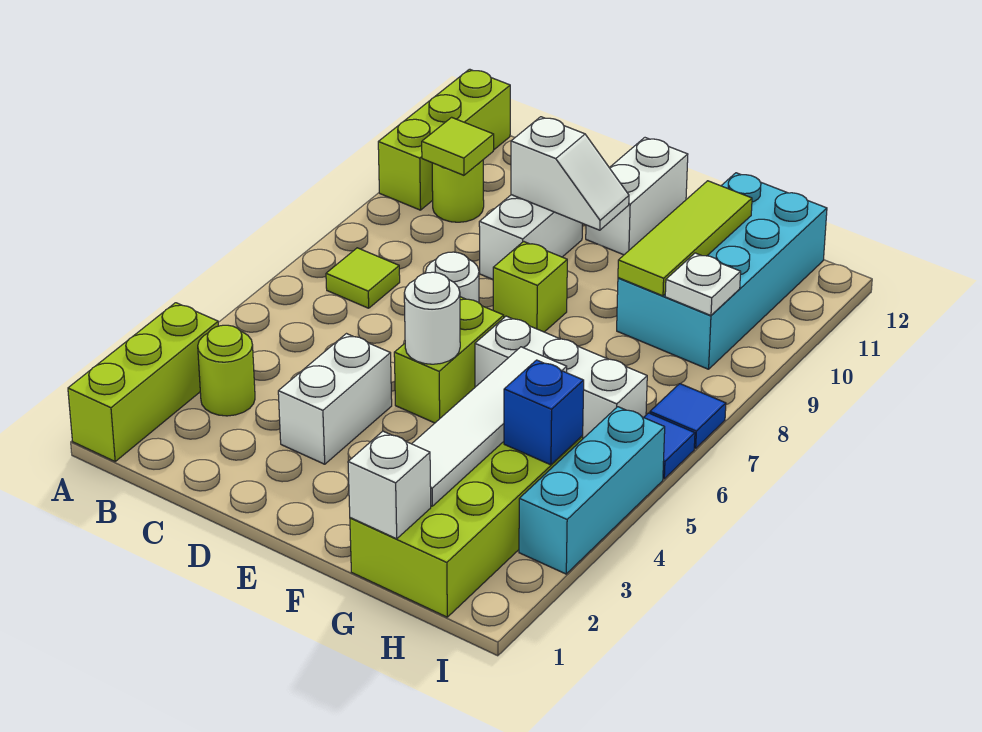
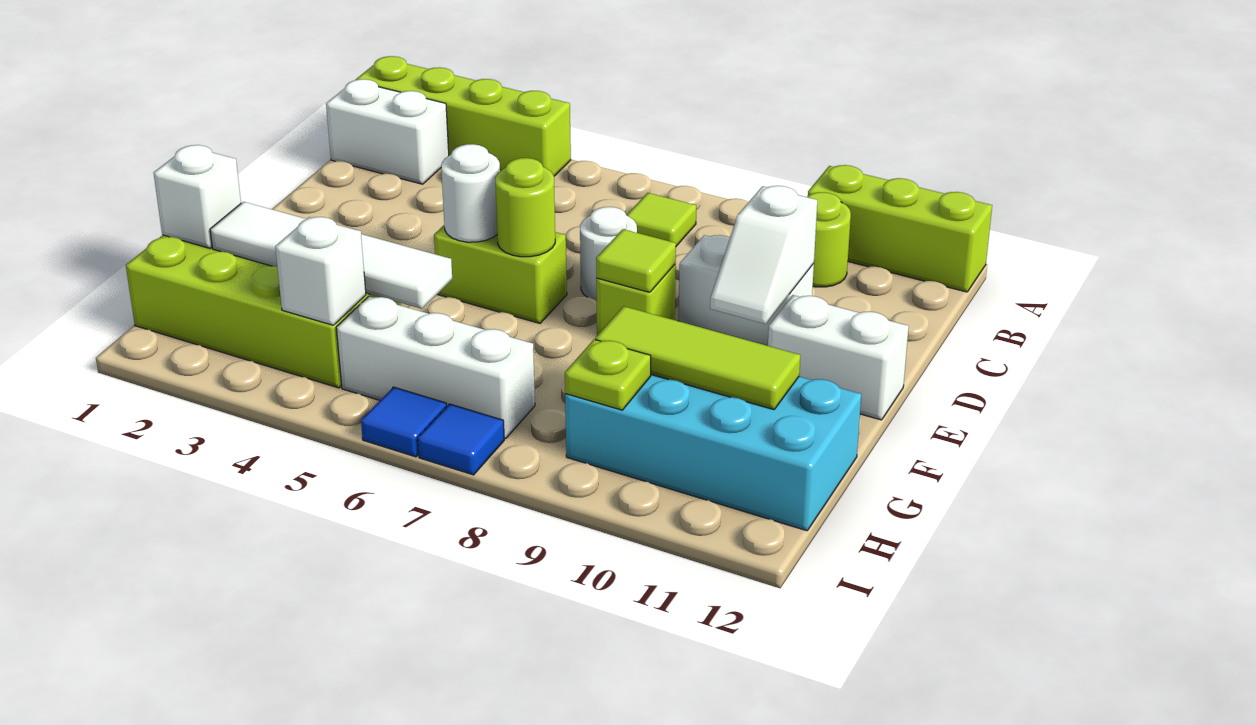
lime brick A1:A3 level 1 -> lime brick A1:A4 level 1
lime round brick B3 level 1 -> lime round brick E6 level 2
lime tile B10 level 2 -> lime tile E8 level 2
white brick D3:D4 level 1 -> white brick B1:B2 level 1
white brick F6:H6 level 1 -> white brick H5:H7 level 1
blue brick H4 level 2 -> white brick H4 level 2
white plate H9 level 2 -> lime plate H9 level 2
cyan brick I3:I5 level 1 -> none

